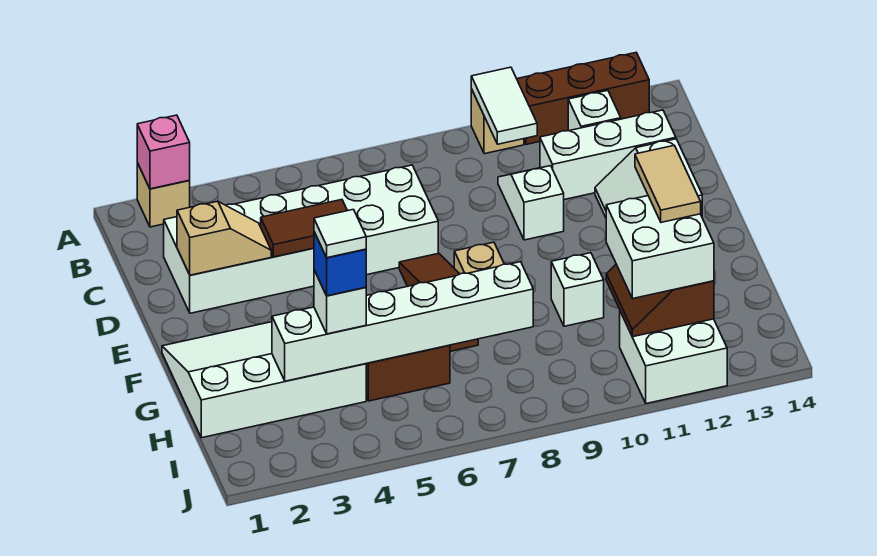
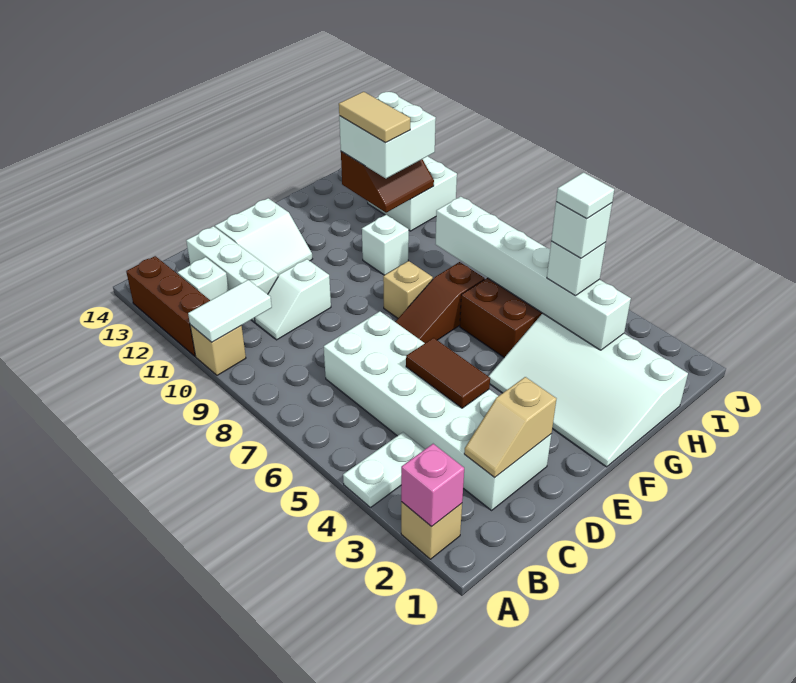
none -> white plate A4:B4 level 1
tan slope D2:D3 level 2 top 2 -> tan slope C2:D2 level 2 top D
tan tile G12:H12 level 4 -> tan tile H11:H12 level 4
blue brick H4 level 4 -> white brick H4 level 4

